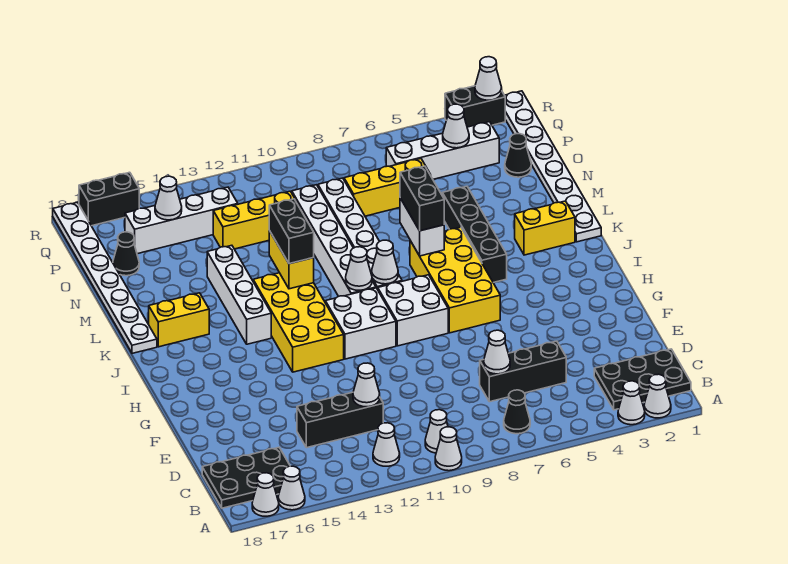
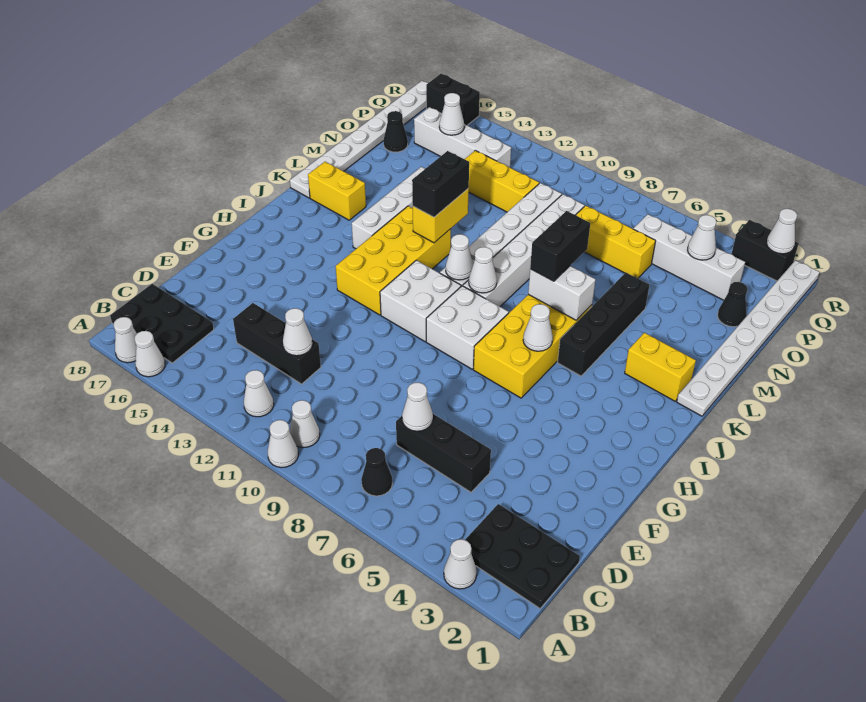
white cone A2 level 1 -> white cone I6 level 2
white brick K7:L7 level 2 -> white brick K6:K7 level 2

